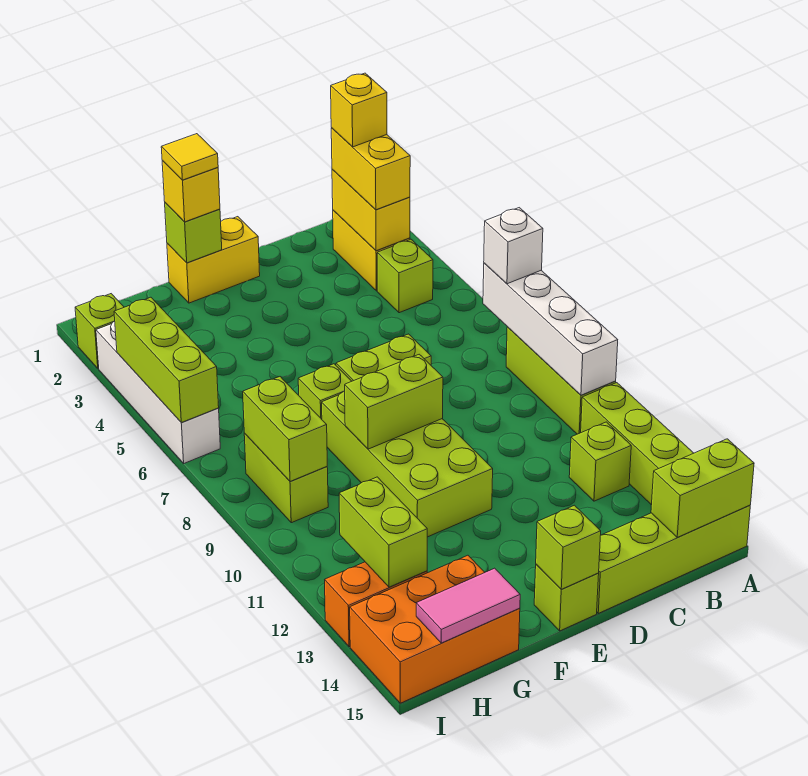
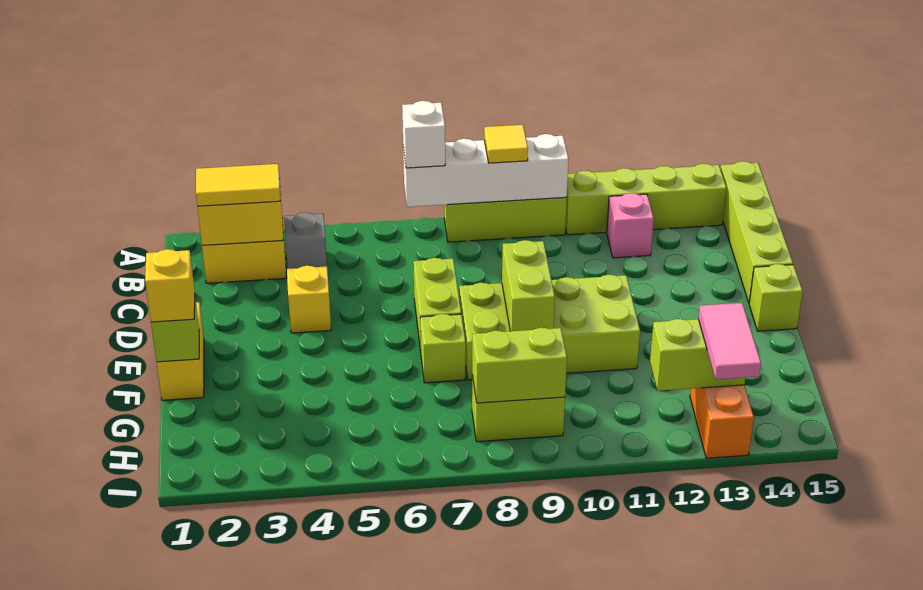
lime brick A15:B15 level 2 -> none
yellow brick B2:B3 level 3 -> yellow tile B2:B3 level 3
yellow brick B2 level 4 -> yellow brick D4 level 1
lime brick B4 level 1 -> grey brick B4 level 1
lime brick B12 level 1 -> pink brick B12 level 1
lime brick E15 level 2 -> none
yellow tile F1 level 4 -> yellow tile A9 level 3
orange brick G14:I15 level 1 -> none
pink tile G15:H15 level 2 -> pink tile H13:I13 level 3
lime brick I2 level 1 -> none
white brick I3:I6 level 1 -> none
lime brick I4:I6 level 2 -> none

